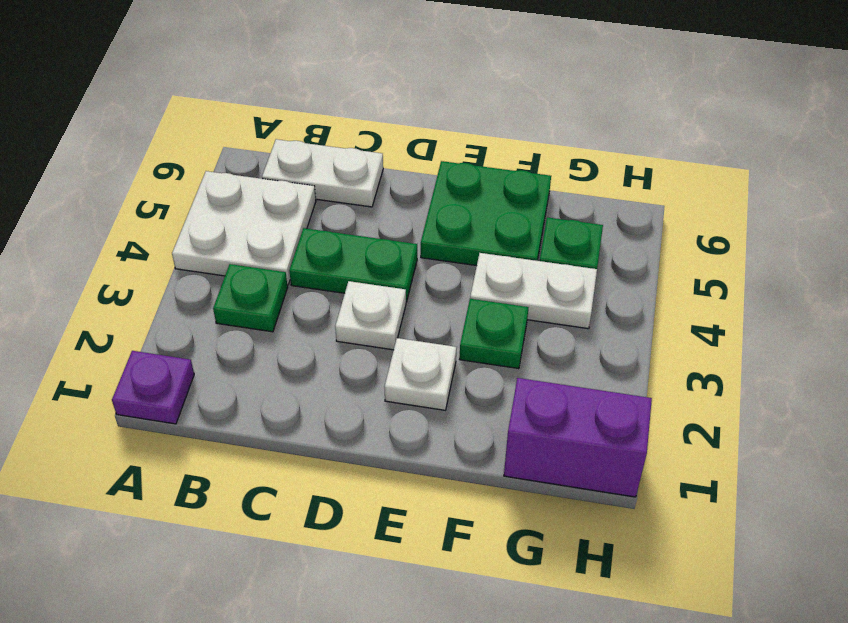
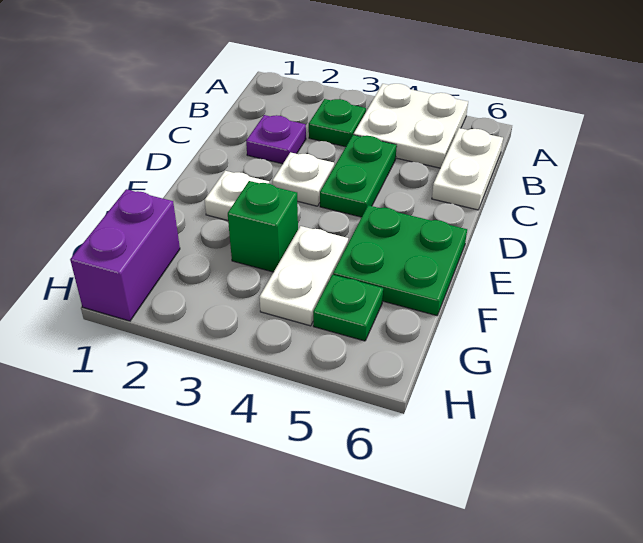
purple plate A1 level 1 -> purple plate C2 level 1
green plate F3 level 1 -> green brick F3 level 1

